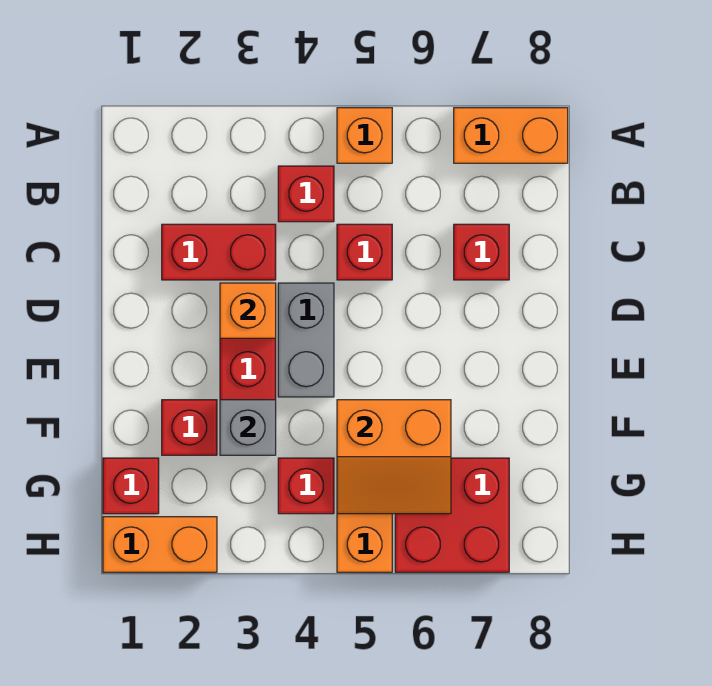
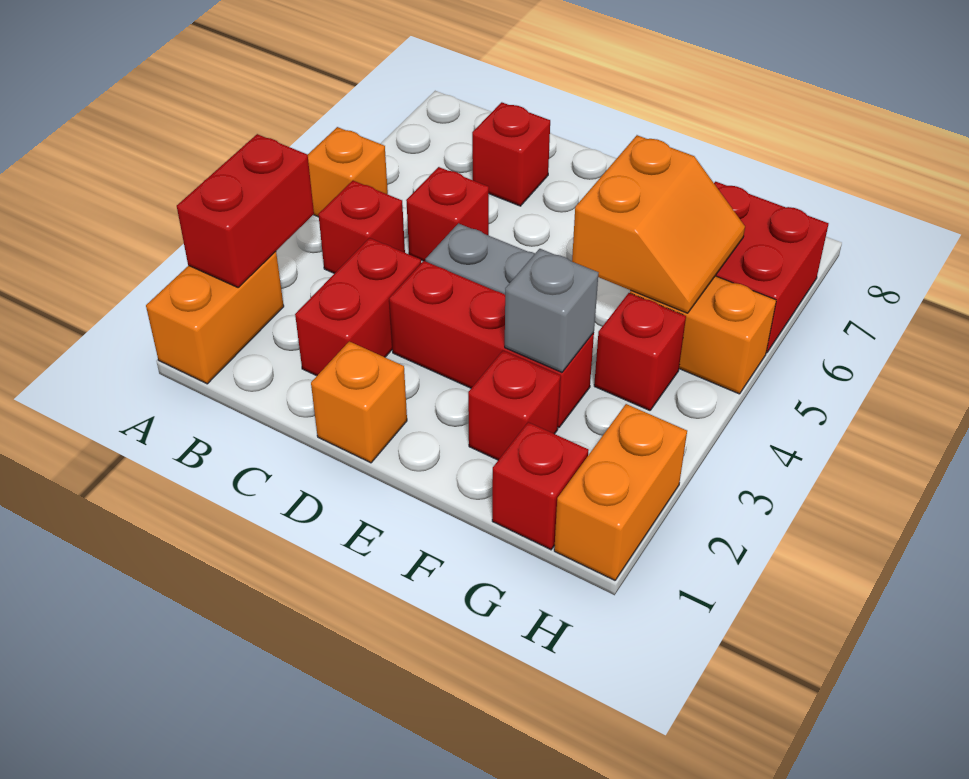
none -> red brick A2:A3 level 2
orange brick A7:A8 level 1 -> orange brick A1:A2 level 1
orange brick D3 level 2 -> orange brick D1 level 1

